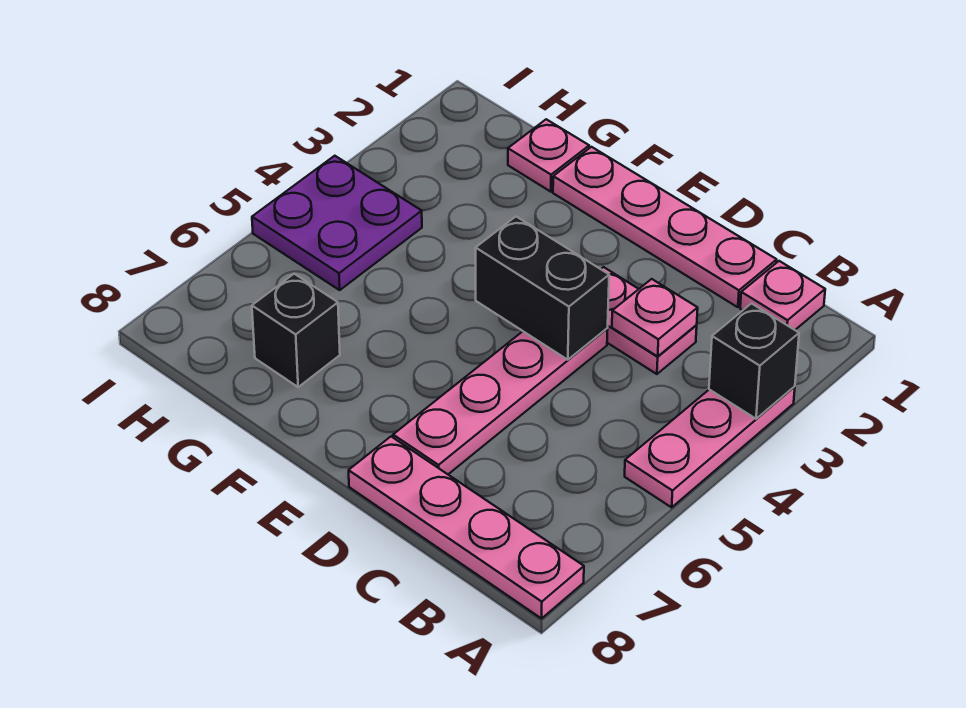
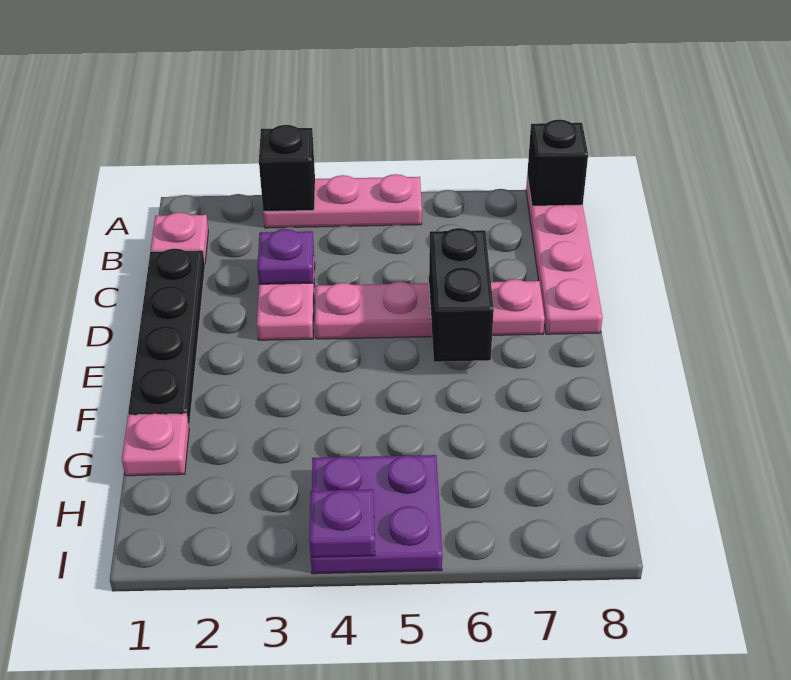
pink plate C1:F1 level 1 -> black plate C1:F1 level 1
pink plate C3 level 2 -> purple plate C3 level 2
black brick D4:E4 level 2 -> black brick D6:E6 level 2
black brick G7 level 1 -> black brick A8 level 2
none -> purple plate I4 level 2

